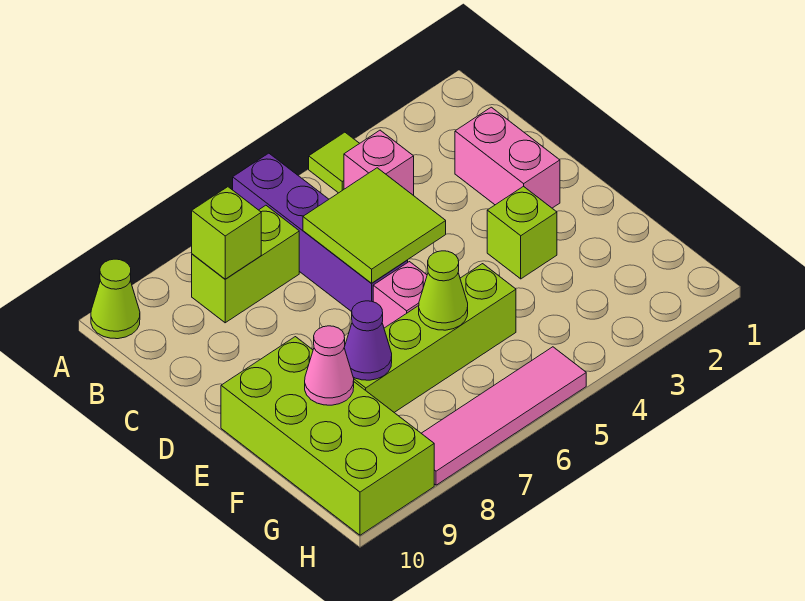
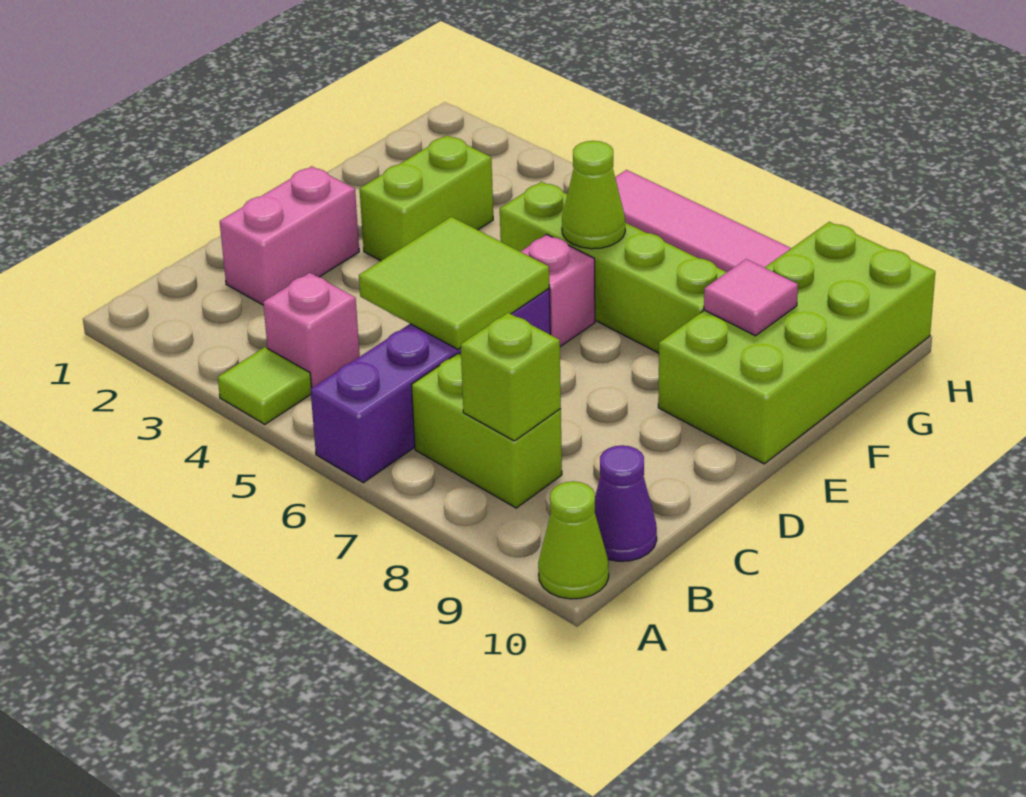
lime brick E3 level 1 -> lime brick E3:F3 level 1
purple cone F8 level 2 -> purple cone B10 level 1
pink cone F9 level 2 -> pink tile F9 level 2

